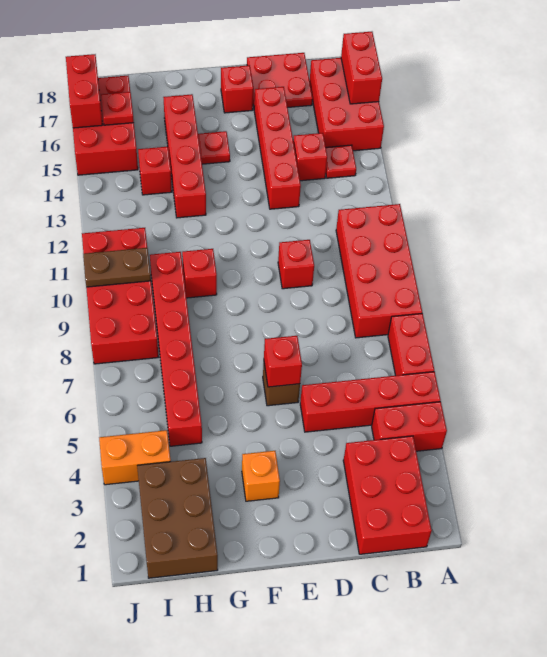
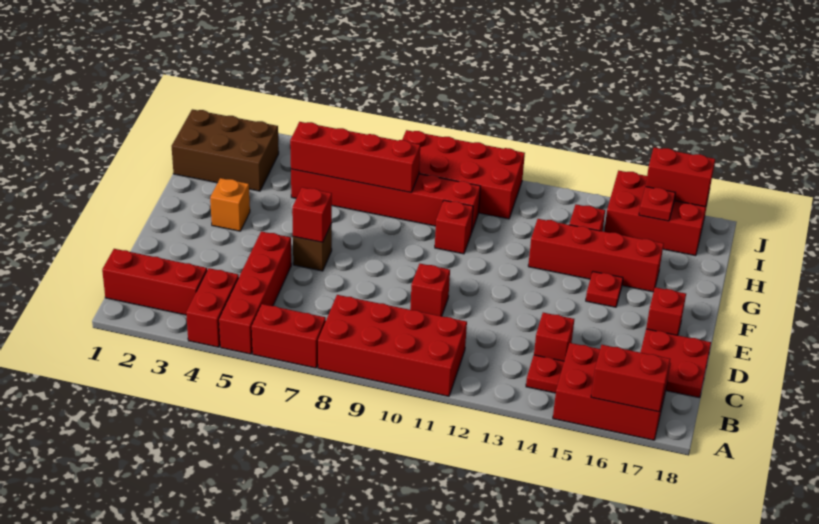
red brick B1:C3 level 1 -> red brick B1:B3 level 1
red brick D13:D16 level 1 -> red brick H5:H8 level 2
orange brick I4:J4 level 1 -> none
brown plate I10:J10 level 2 -> none

